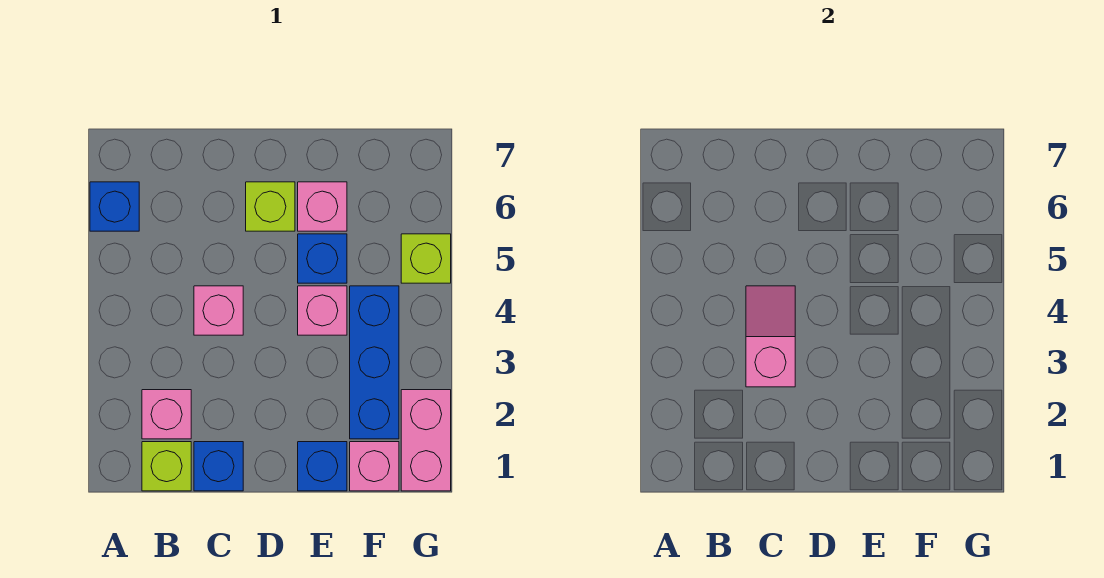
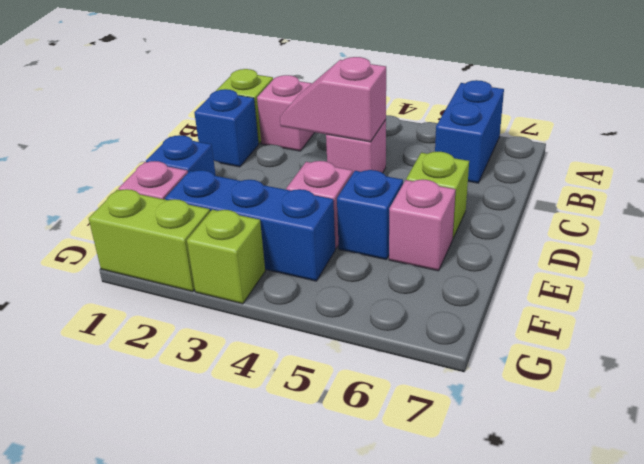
blue brick A6 level 1 -> blue brick A6:B6 level 1
pink slope C3:C4 level 2 top 3 -> pink slope C3:C4 level 2 top 4
pink brick G1:G2 level 1 -> lime brick G1:G2 level 1
lime brick G5 level 1 -> lime brick G3 level 1

